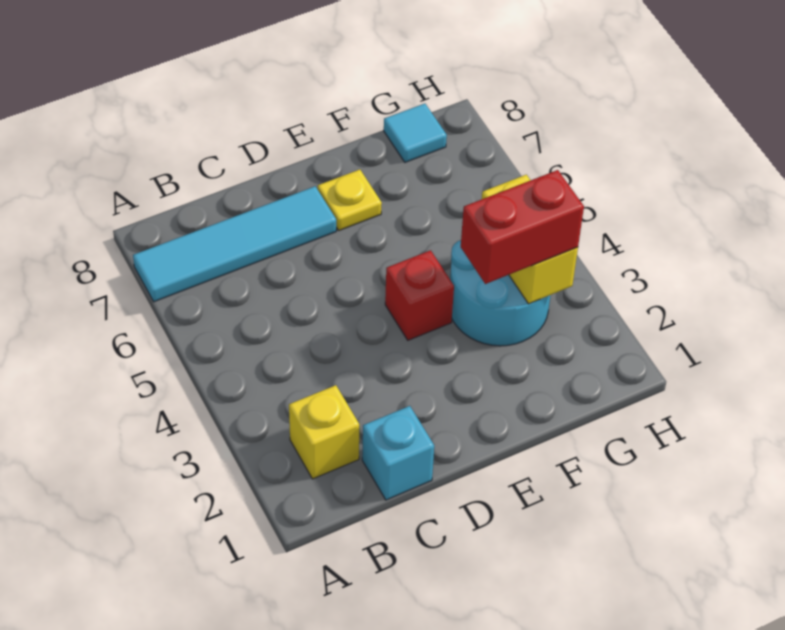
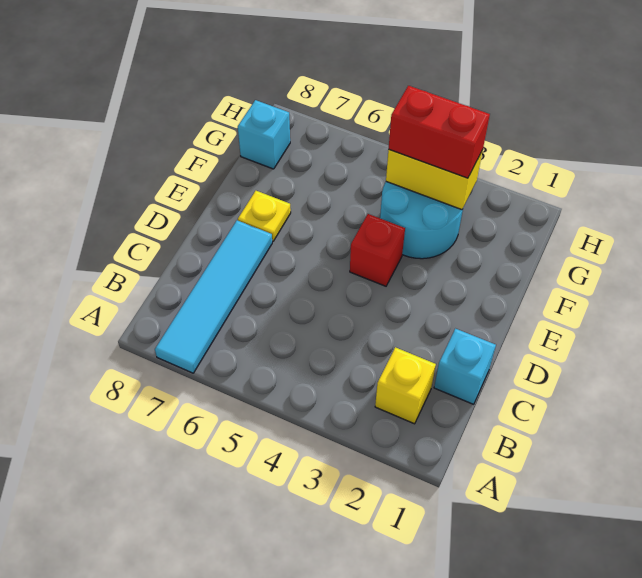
red brick F3:G3 level 3 -> red brick G3:G4 level 3
cyan tile G8 level 1 -> cyan brick G8 level 1

